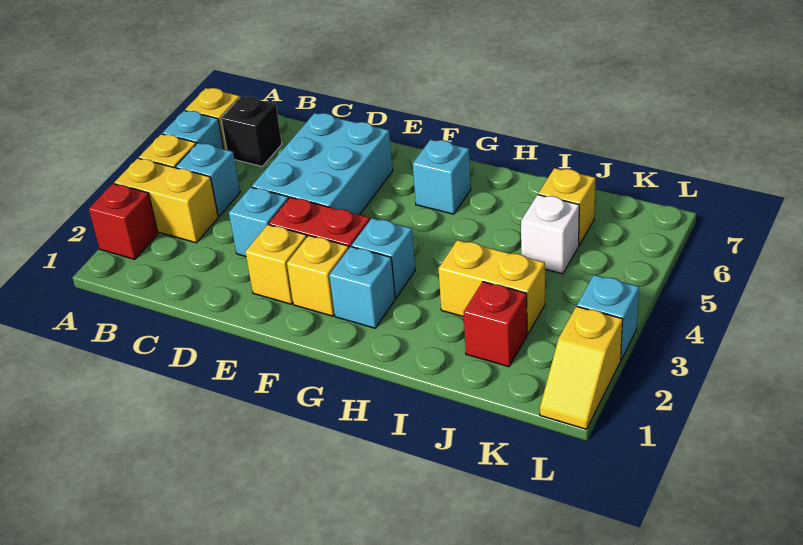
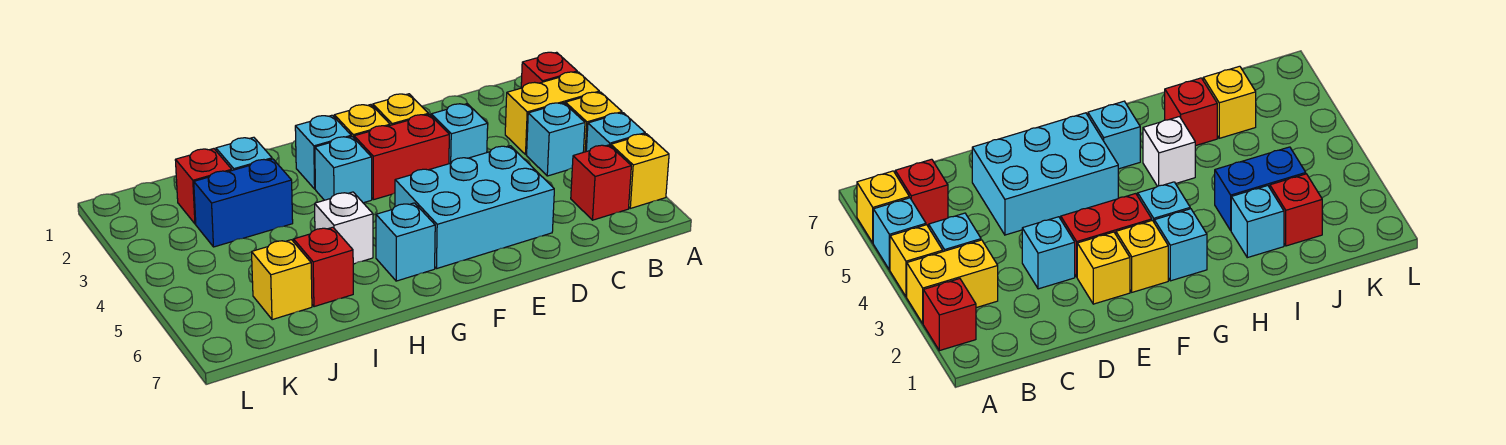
black brick B6 level 1 -> red brick B6 level 1
cyan brick D4:E6 level 1 -> cyan brick D5:F6 level 1
yellow brick I3:J3 level 1 -> blue brick I3:J3 level 1
none -> red brick I6 level 1
white brick J5 level 1 -> white brick H5 level 1
yellow slope L1:L2 level 1 top 2 -> none
cyan brick L3 level 1 -> cyan brick I2 level 1

